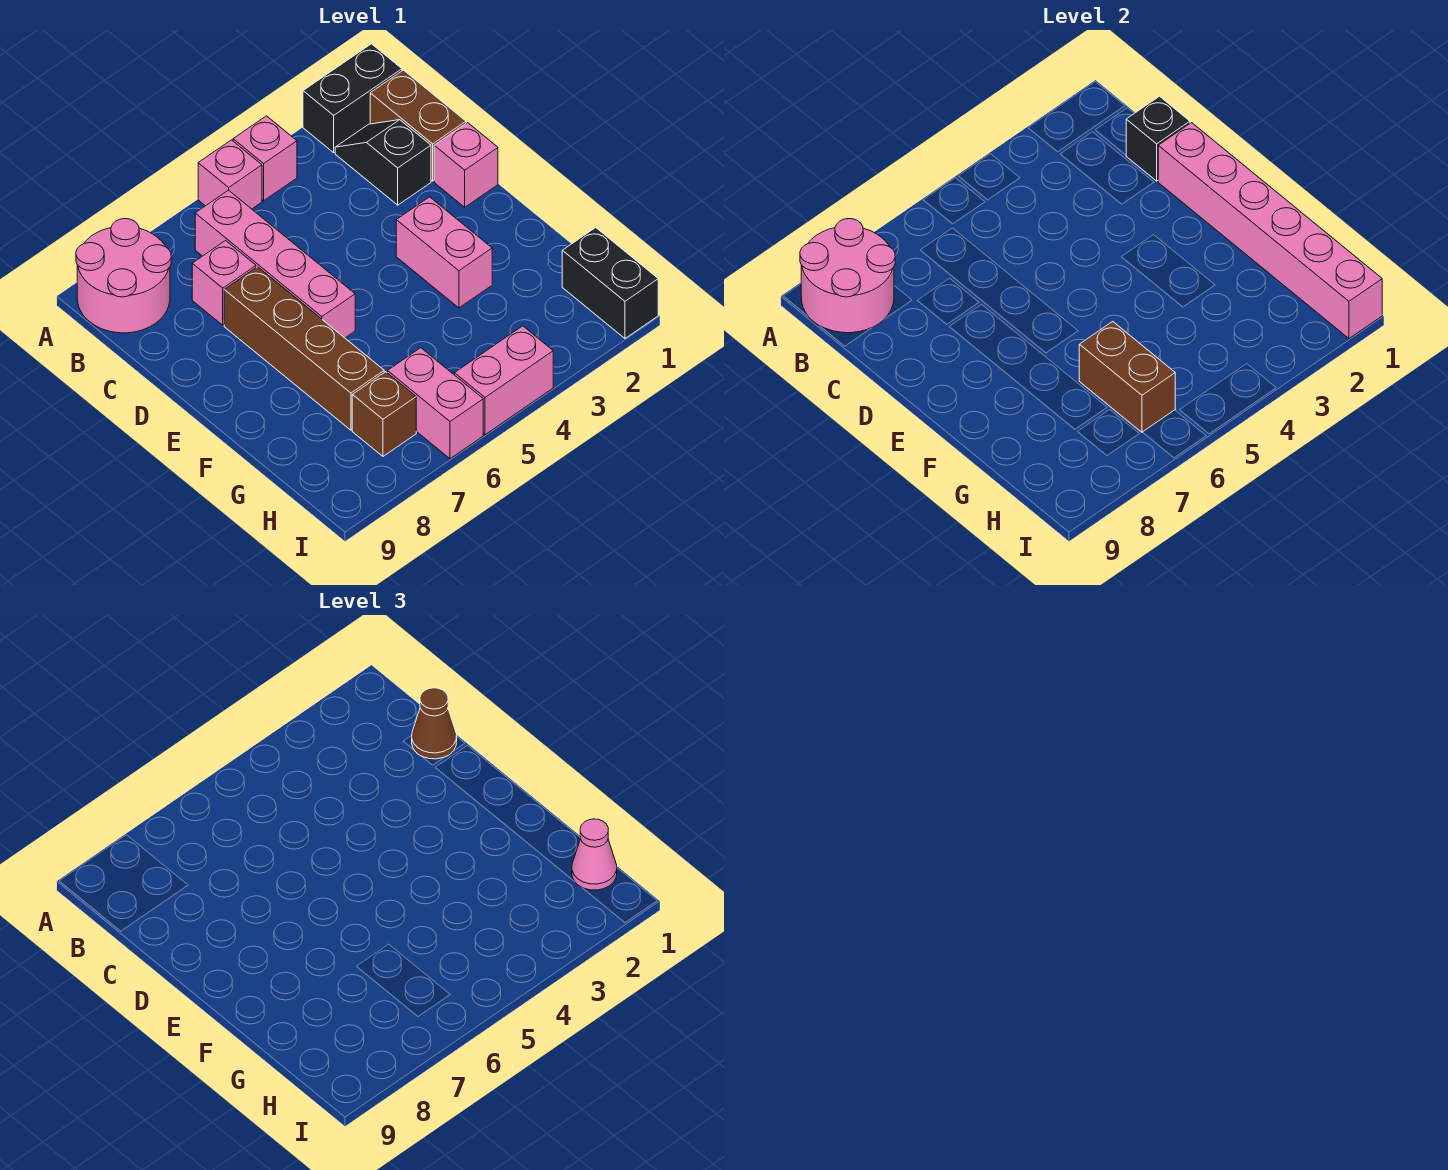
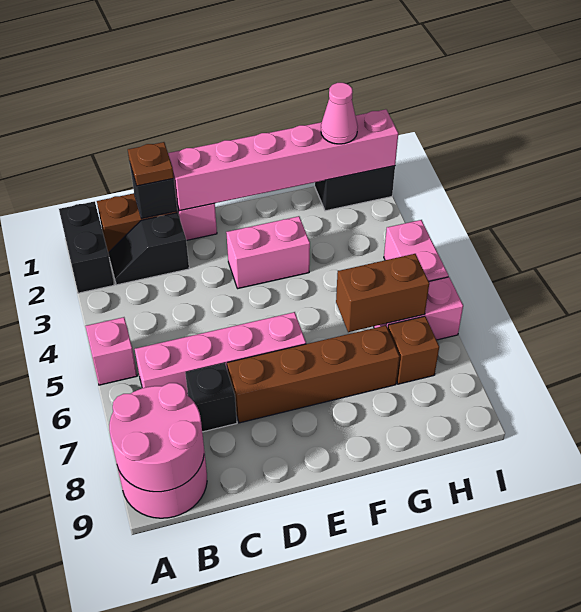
pink brick A4 level 1 -> none
brown cone C1 level 3 -> brown plate C1 level 3
pink brick C7 level 1 -> black brick C7 level 1

